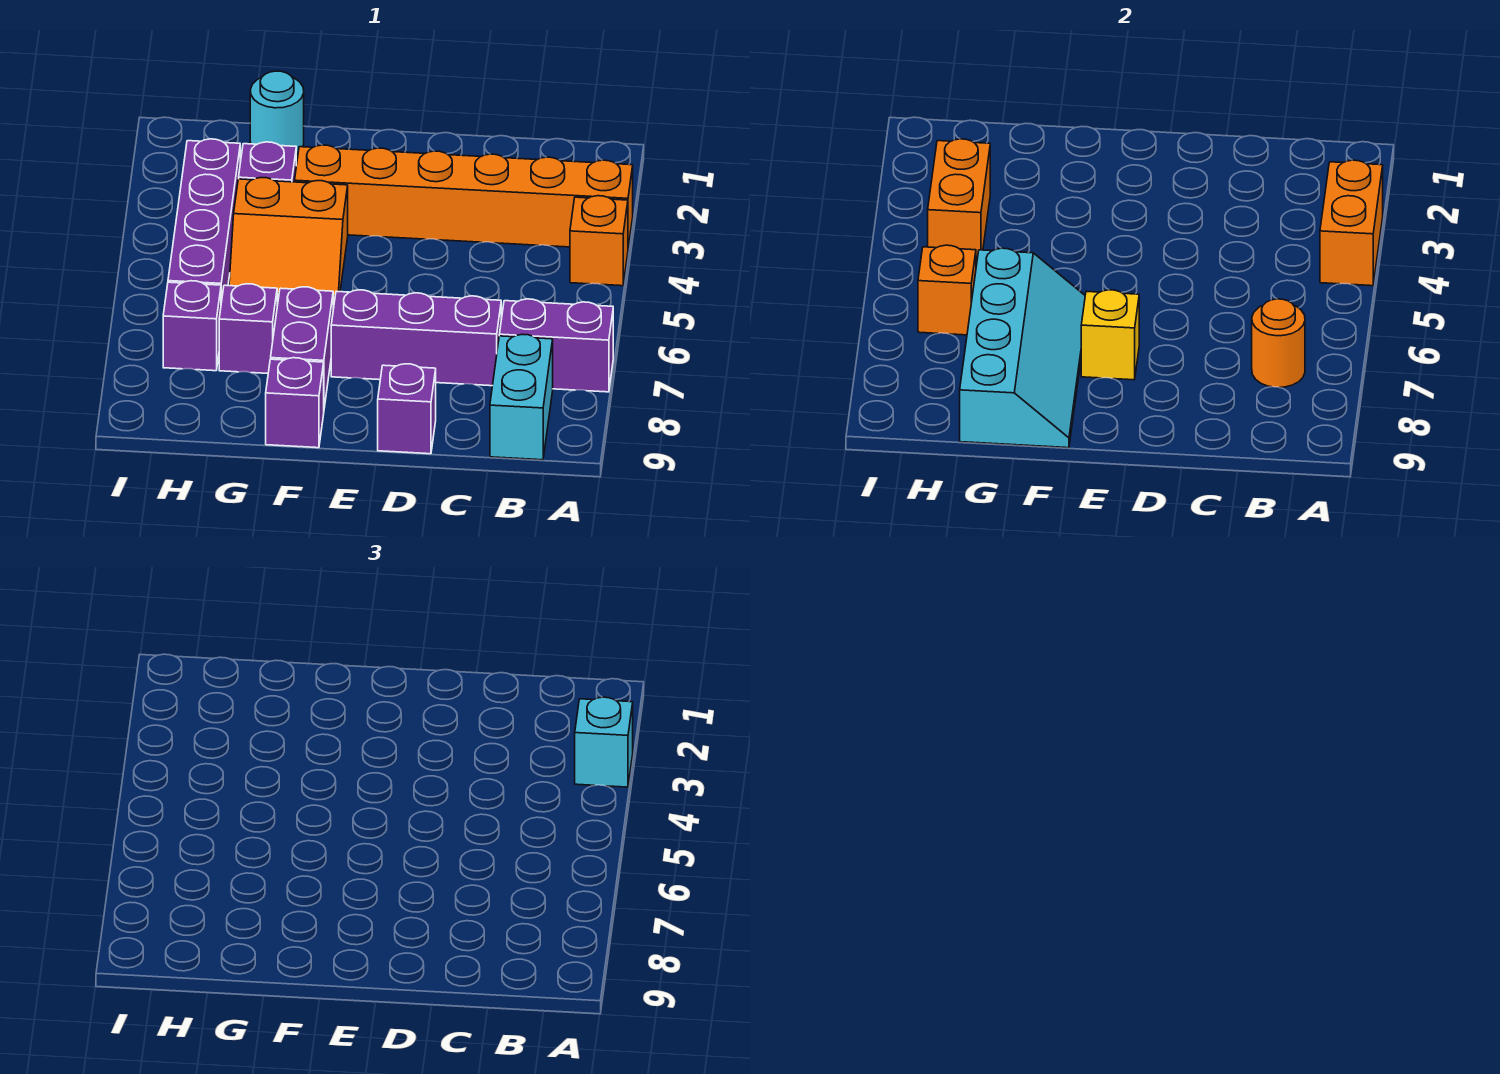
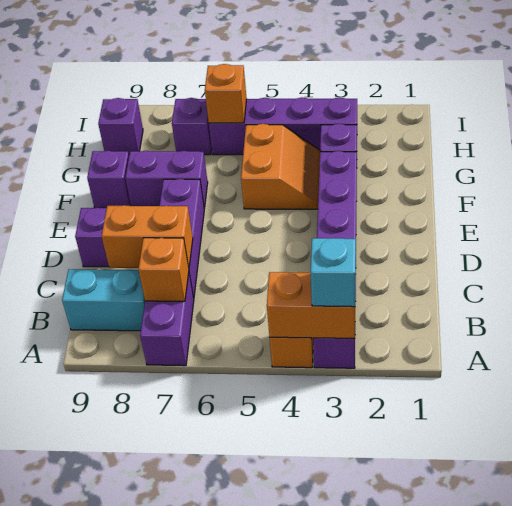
orange brick A3:F3 level 1 -> purple brick A3:F3 level 1
orange round brick B7 level 2 -> orange brick B7 level 2
yellow brick E7 level 2 -> none
orange slope F4:G5 level 1 top 4 -> orange slope F4:G5 level 1 top 5
cyan slope F6:G9 level 2 top G -> none
cyan round brick G1 level 1 -> none
purple brick G7 level 1 -> purple brick H9 level 1
orange brick H3:H4 level 2 -> orange brick C7:C8 level 2

